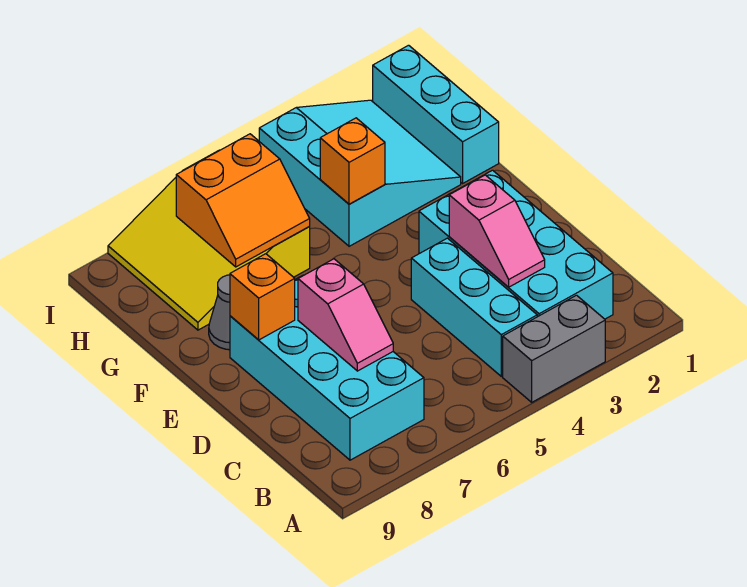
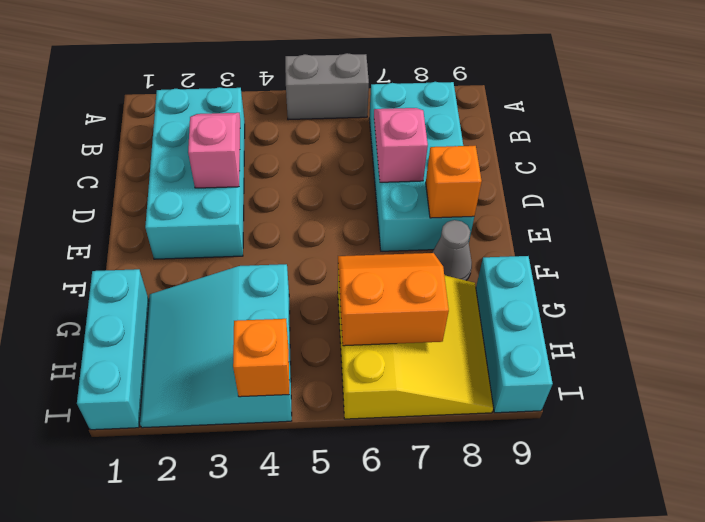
grey brick A3:A4 level 1 -> grey brick A5:A6 level 1
cyan brick B4:D4 level 1 -> cyan brick G9:I9 level 1
orange brick G4 level 2 -> orange brick I4 level 2

